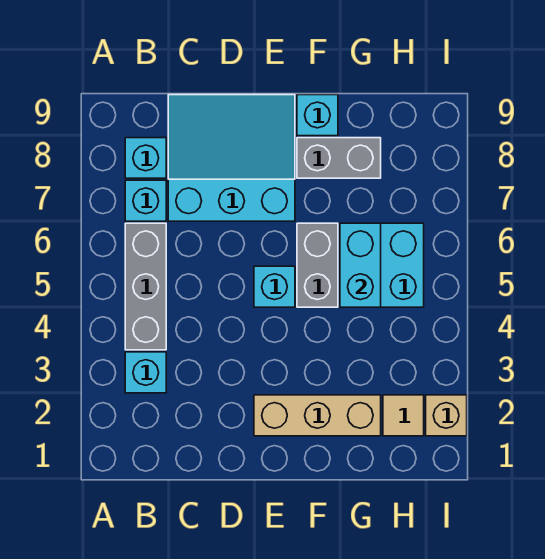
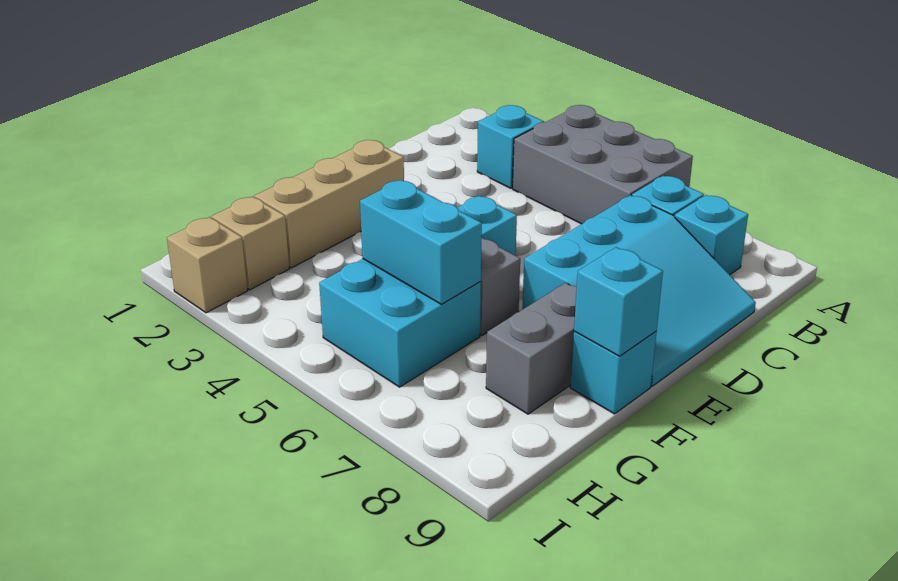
grey brick B4:B6 level 1 -> grey brick A4:B6 level 1
none -> cyan brick F9 level 2
tan tile H2 level 1 -> tan brick H2 level 1

